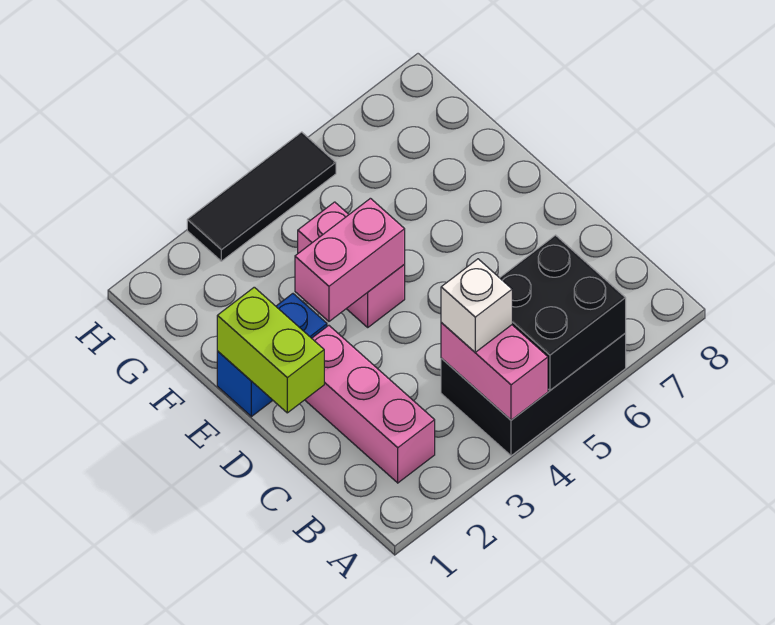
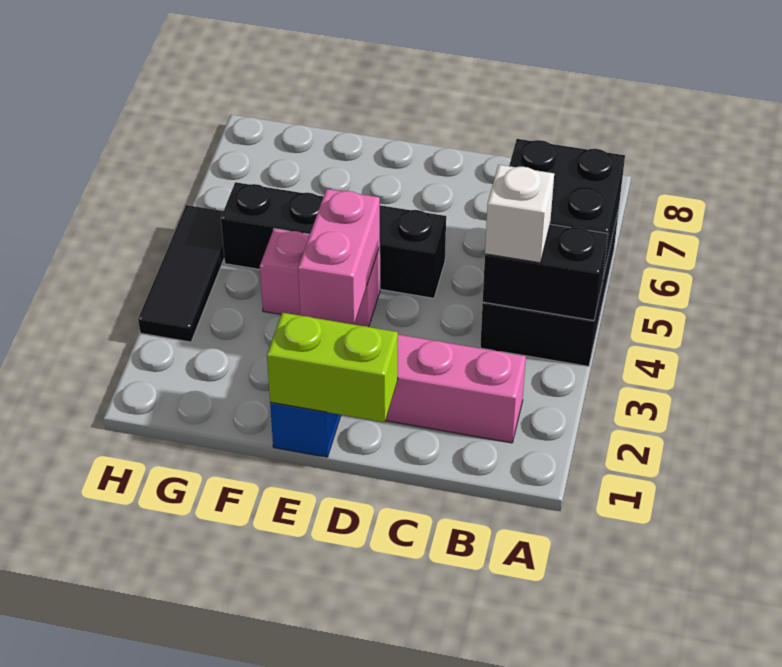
pink brick A4:B4 level 2 -> black brick A4:B4 level 2
none -> black brick D5:G5 level 1

